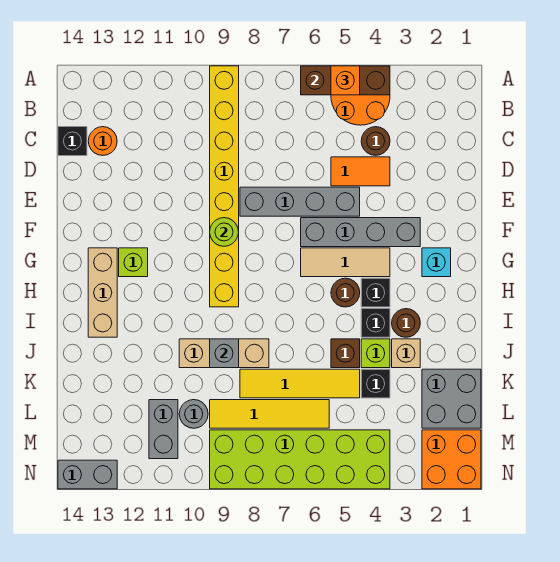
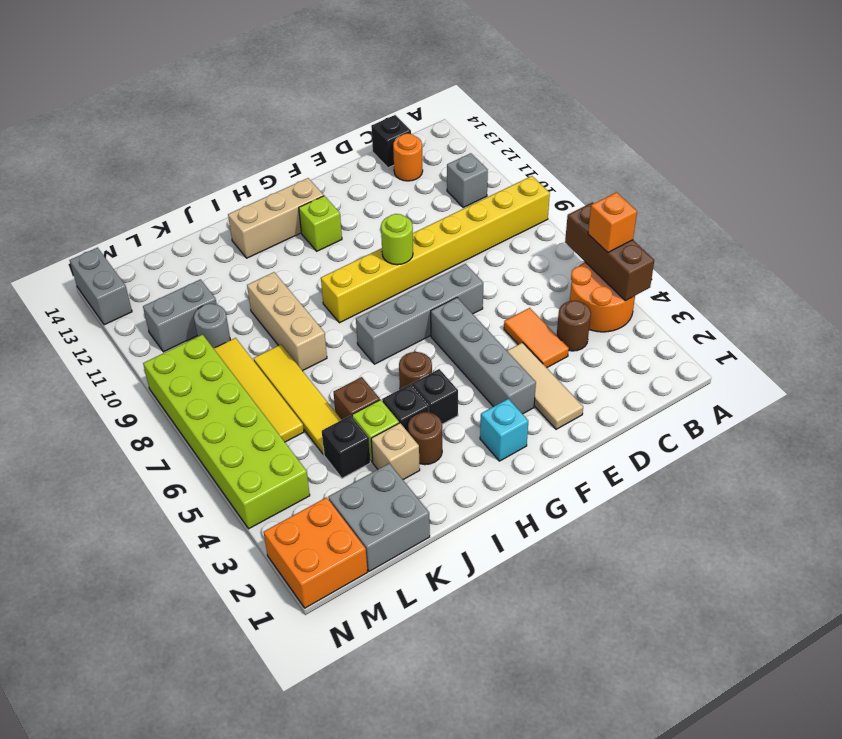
grey brick E5:E8 level 1 -> grey brick E7:H7 level 1
tan tile G4:G6 level 1 -> tan tile E2:E4 level 1
grey brick J9 level 2 -> grey brick B11 level 1

